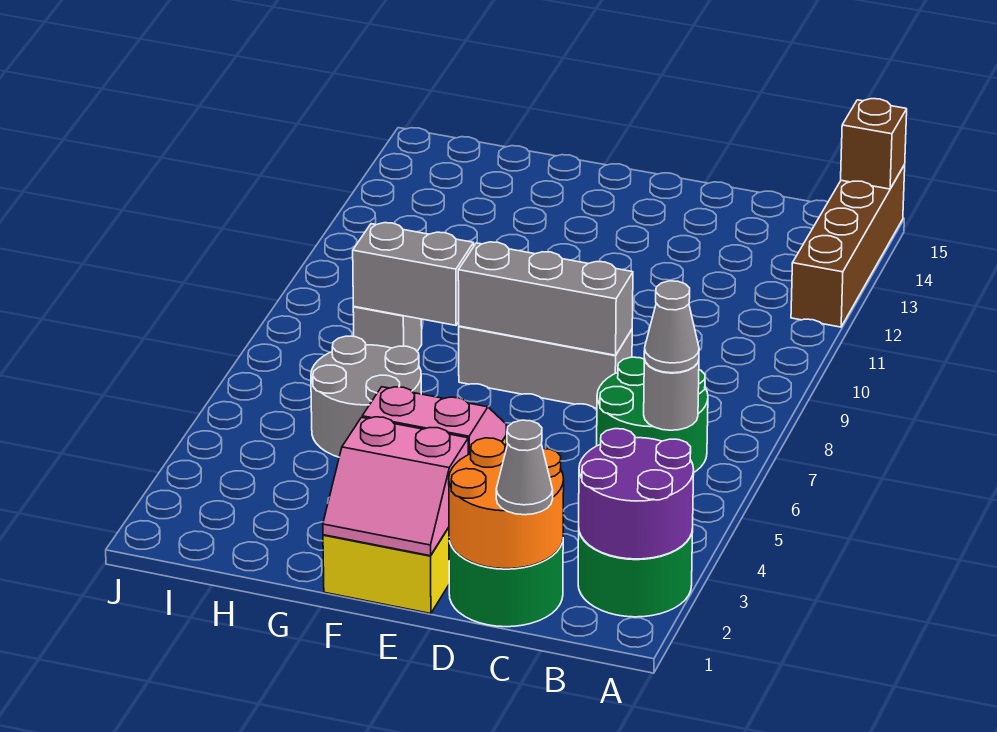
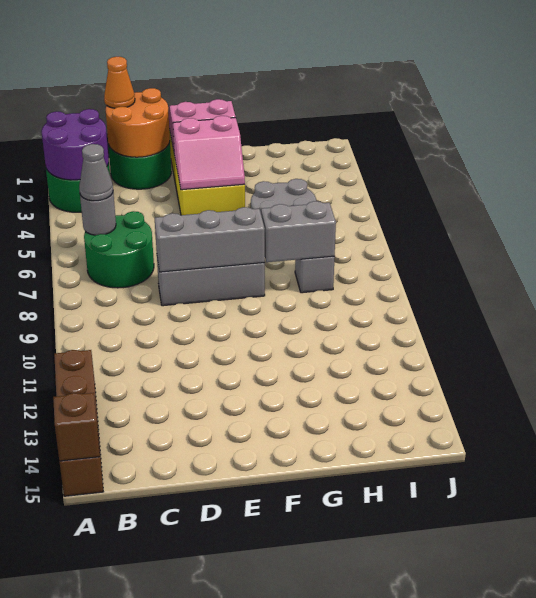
grey cone C1 level 3 -> orange cone C1 level 3

